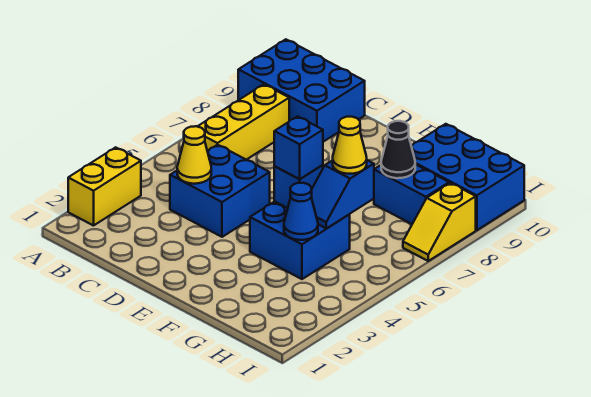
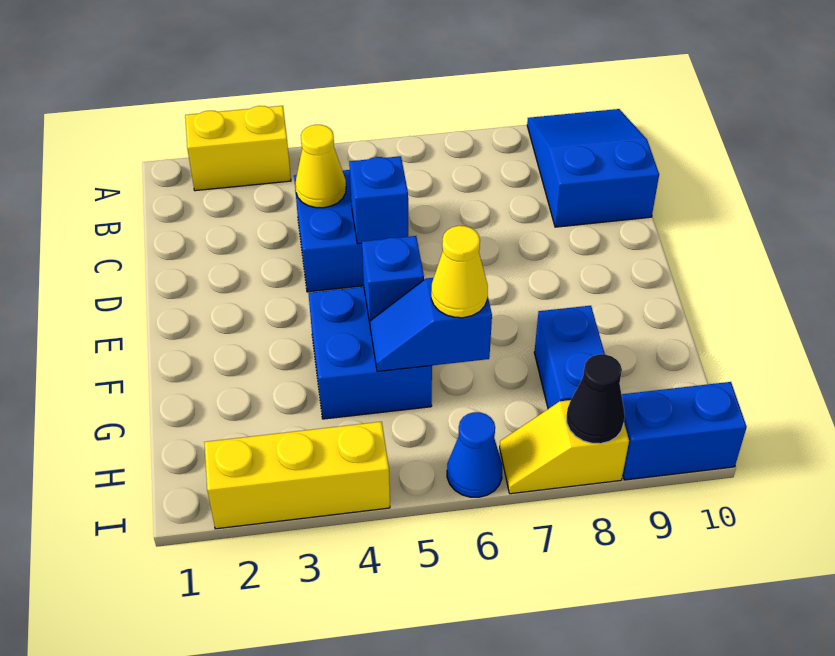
blue brick A9:C10 level 1 -> blue slope A9:C10 level 1 top C
yellow brick B6:B8 level 1 -> yellow brick I2:I4 level 1
blue brick F5 level 3 -> blue brick D5 level 2
blue cone G4 level 2 -> blue cone I6 level 1
black cone G8 level 2 -> black cone I8 level 2
blue brick G9:I10 level 1 -> blue brick I9:I10 level 1

